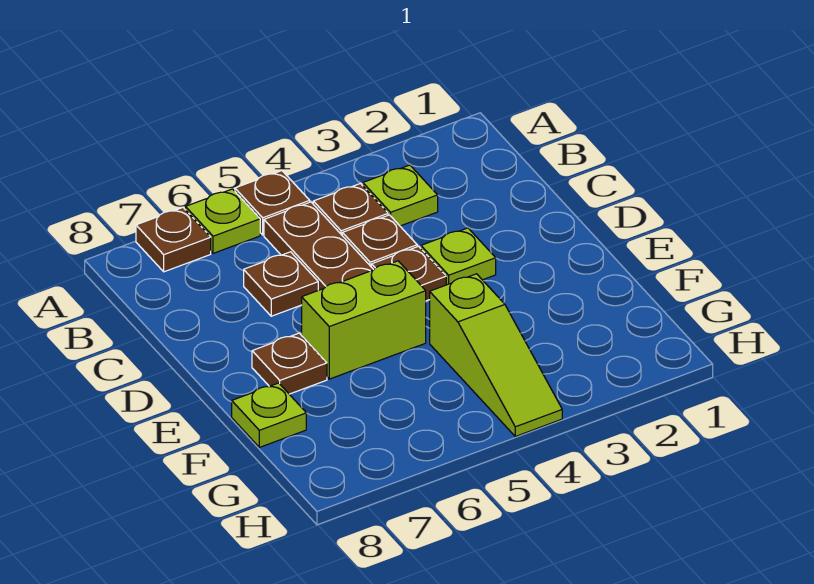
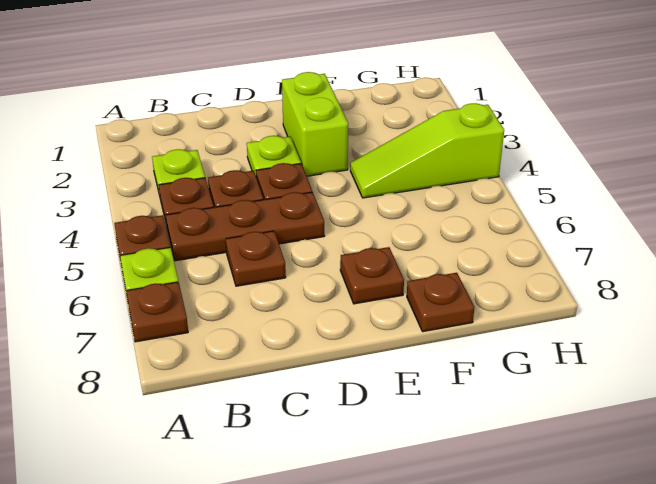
lime brick E5:E6 level 1 -> lime brick E2:E3 level 1
lime slope F4:H4 level 1 top F -> lime slope F4:H4 level 1 top H
lime plate F8 level 1 -> brown plate F8 level 1

